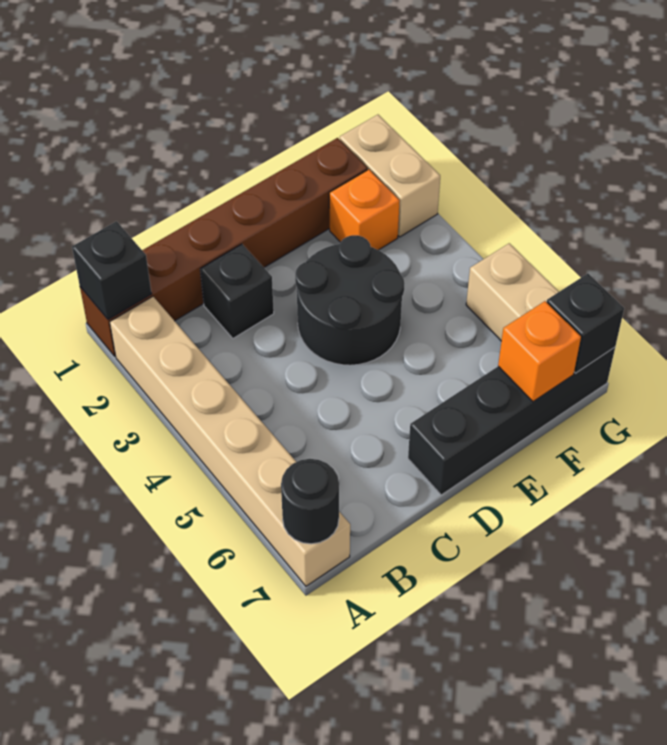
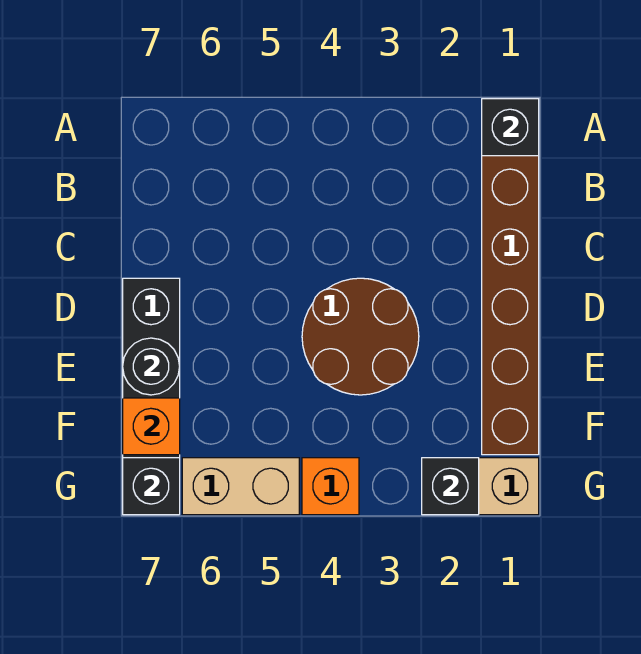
tan brick A2:A7 level 1 -> none
black round brick A7 level 2 -> black round brick E7 level 2
black brick C2 level 1 -> black brick G2 level 2
black round brick D3:E4 level 1 -> brown round brick D3:E4 level 1
orange brick F2 level 1 -> orange brick G4 level 1

